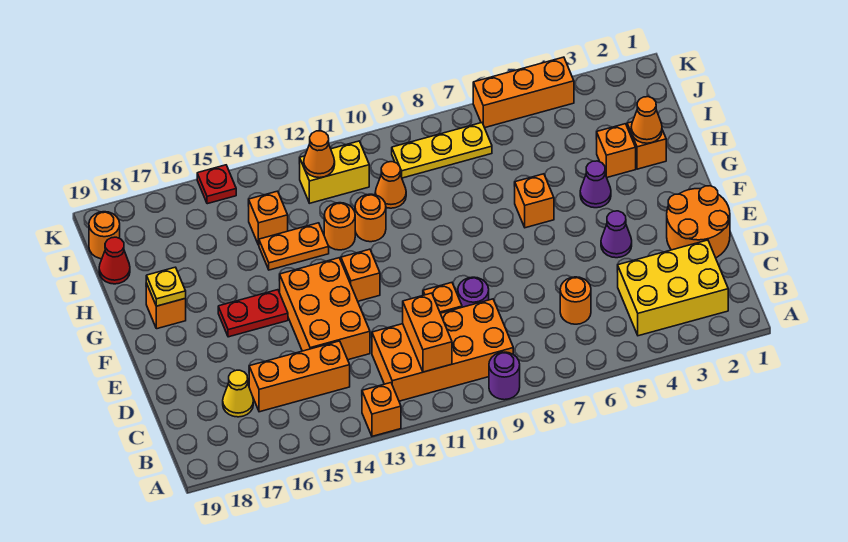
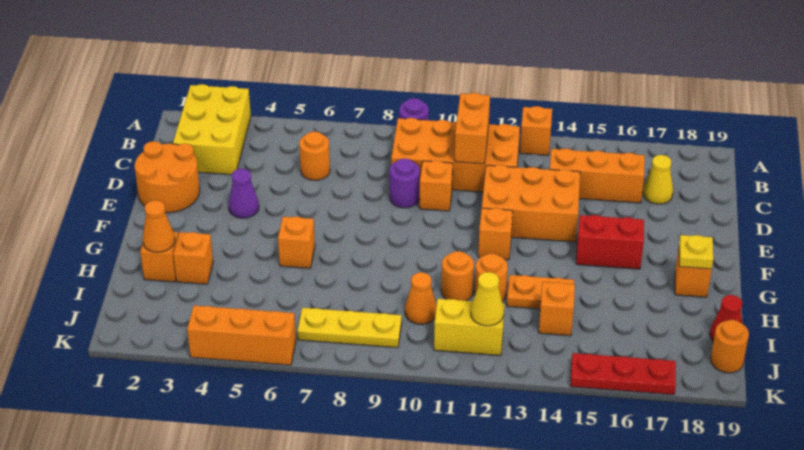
yellow brick B2:C4 level 1 -> yellow brick A2:C3 level 1
orange brick D13:F14 level 1 -> orange brick D12:E14 level 1
red plate F15:F16 level 1 -> red brick F15:F16 level 1
purple cone G4 level 1 -> none
orange cone J12 level 2 -> yellow cone J12 level 2
red plate K15 level 1 -> red plate K15:K17 level 1

